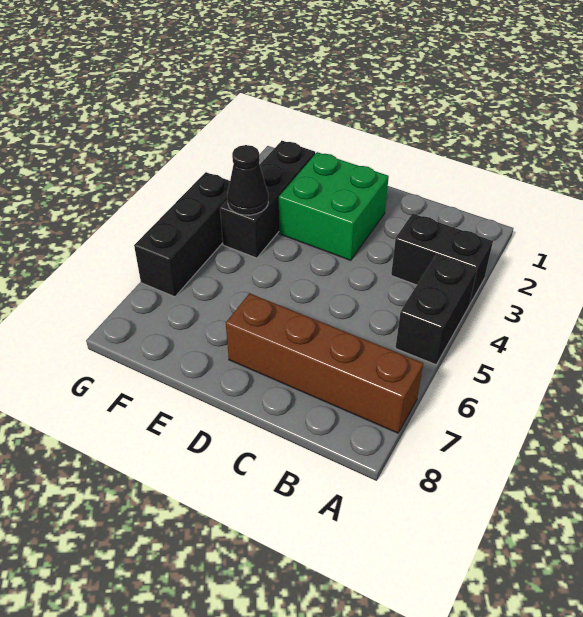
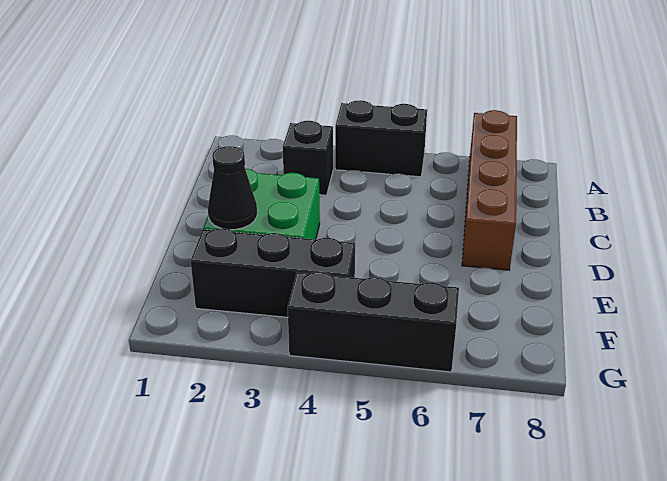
black brick A3:B3 level 1 -> black brick B3 level 1
black cone F4 level 2 -> black cone E2 level 2

